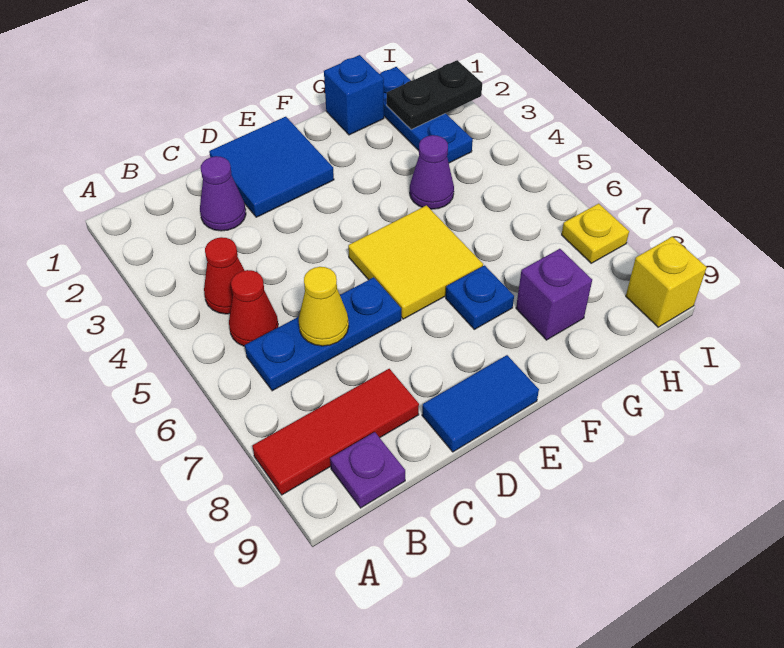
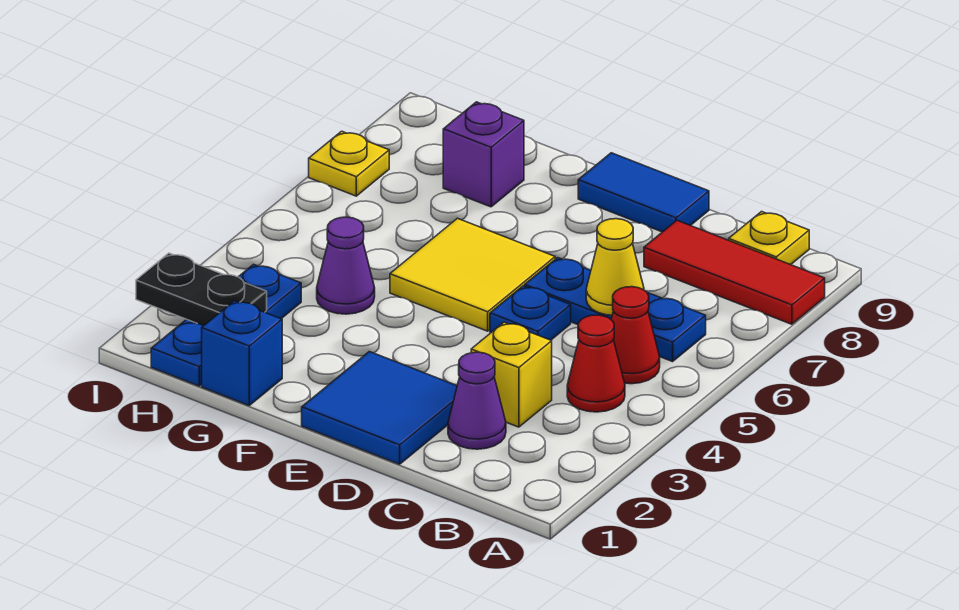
purple plate B9 level 1 -> yellow plate B9 level 1
blue plate F7 level 1 -> blue plate D5 level 1
yellow brick I9 level 1 -> yellow brick C3 level 1

